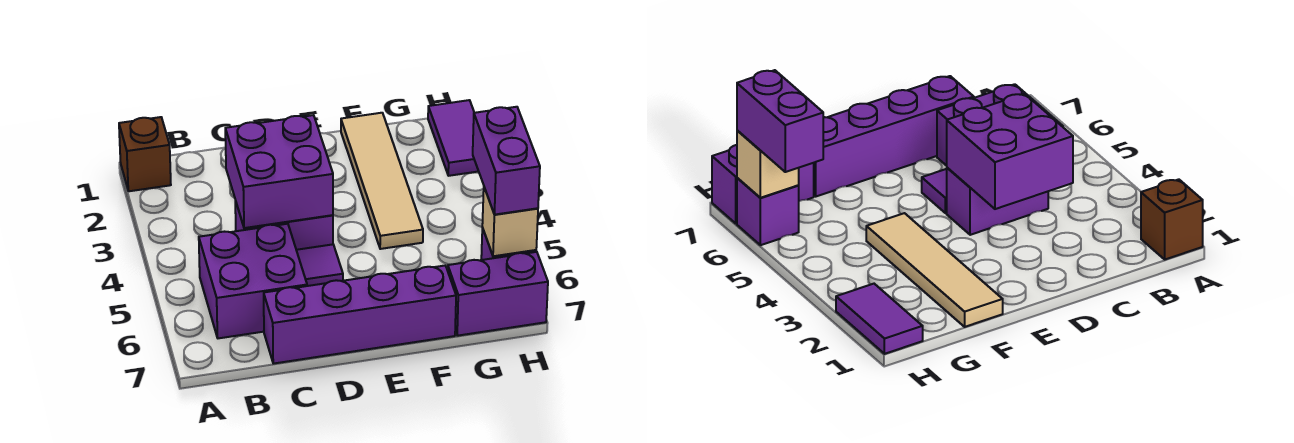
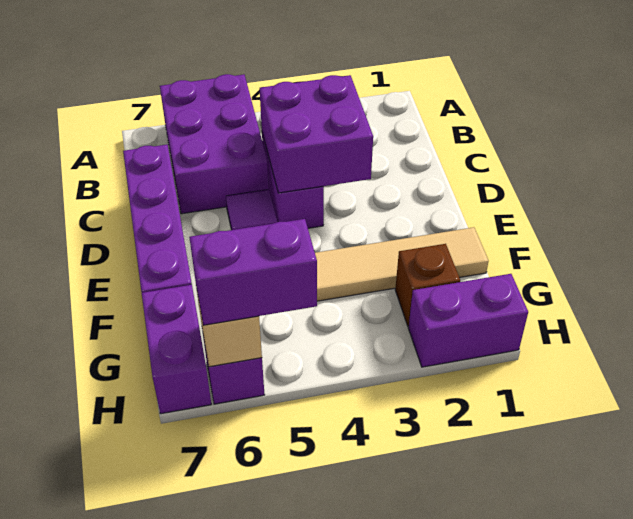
brown brick A1 level 1 -> brown brick G2 level 1
purple brick B5:C6 level 1 -> purple brick A5:C6 level 1
purple tile H1:H2 level 1 -> purple brick H1:H2 level 1

